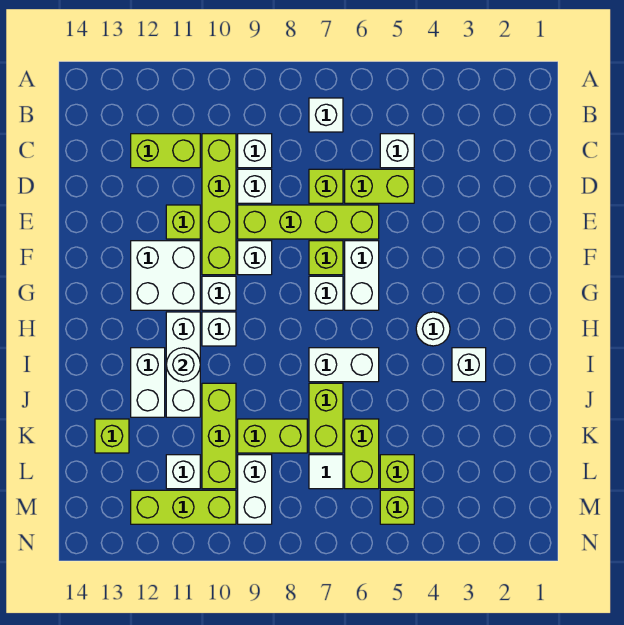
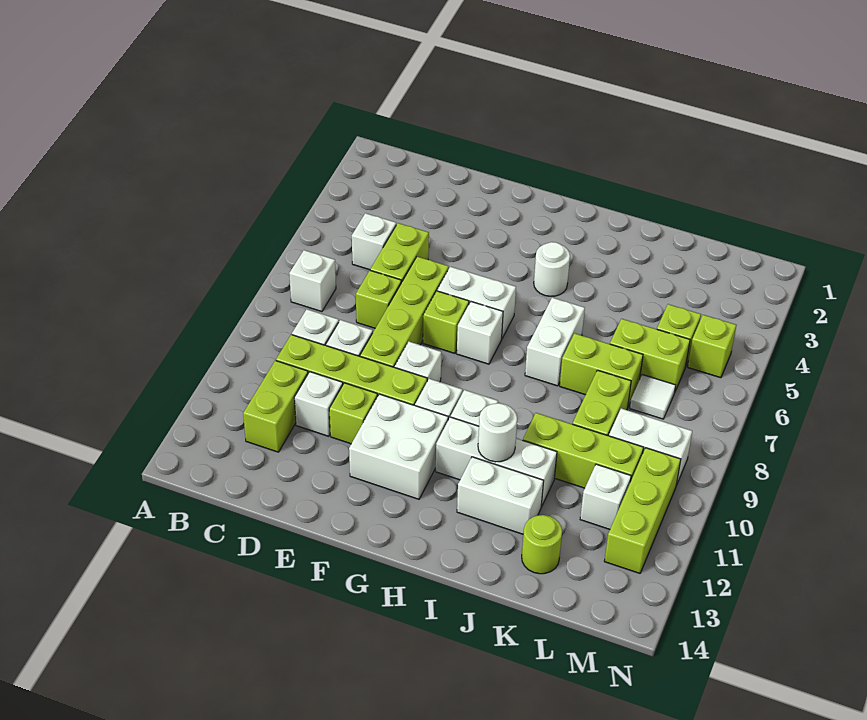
white brick I3 level 1 -> white brick D11 level 1
lime brick K13 level 1 -> lime round brick K13 level 1

